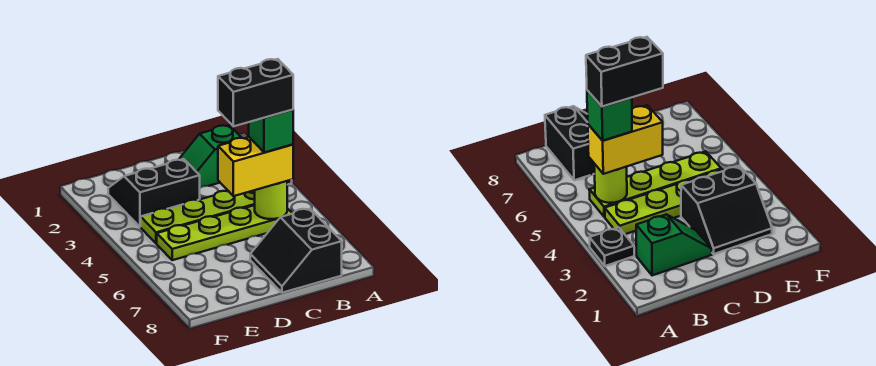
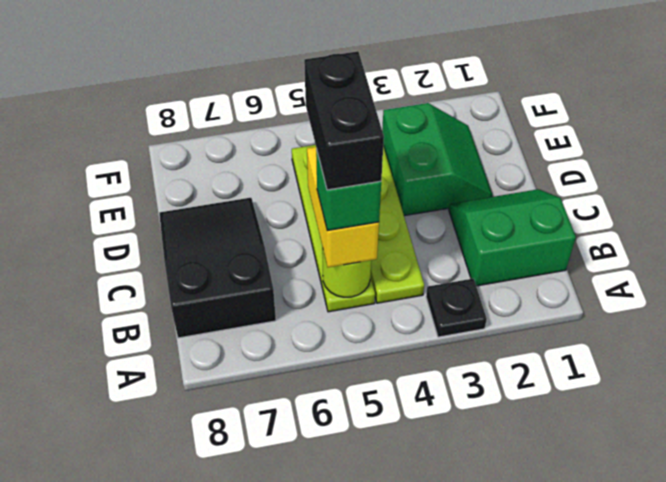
green slope B2:C2 level 1 top B -> green slope B1:C2 level 1 top B
black slope B7:C8 level 1 top B -> black slope B7:D8 level 1 top B
black slope D2:E3 level 1 top 3 -> green slope D2:E3 level 1 top 3

